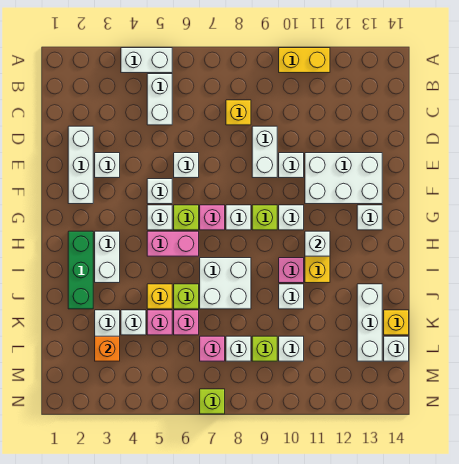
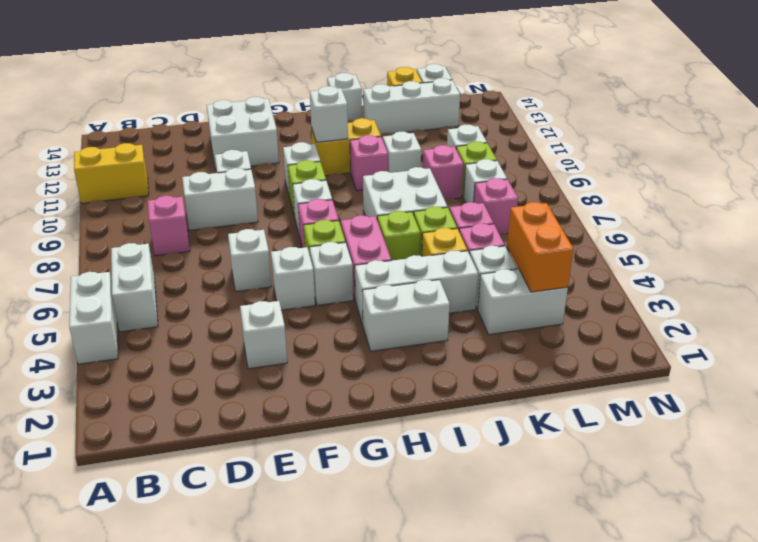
yellow brick A10:A11 level 1 -> yellow brick A11:B11 level 1
white brick B5:C5 level 1 -> white brick B5:B6 level 1
yellow brick C8 level 1 -> pink brick C8 level 1
white brick D2:F2 level 1 -> white brick H4:J4 level 1
white brick E11:F13 level 1 -> white brick E12:F13 level 1
white brick G13 level 1 -> white brick I14 level 1
green brick H2:J2 level 1 -> none
none -> pink brick K9 level 1
orange brick L3 level 2 -> orange brick L3:L4 level 2
lime brick N7 level 1 -> lime brick I6 level 1

